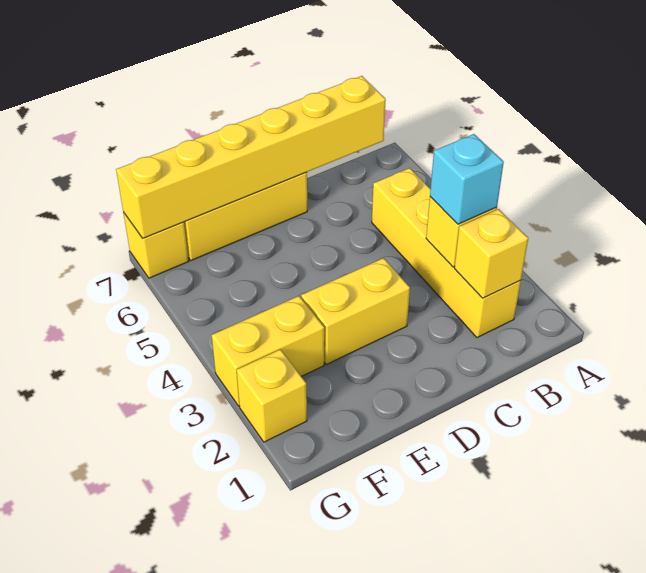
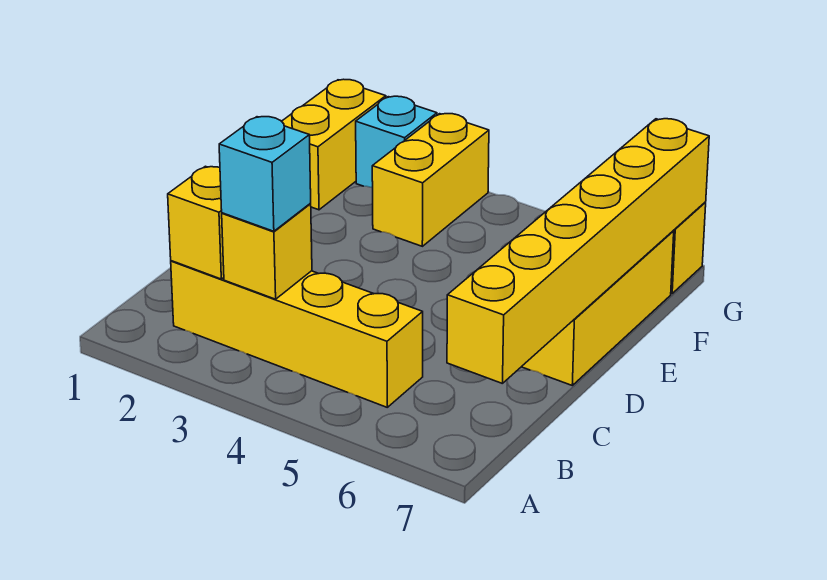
yellow brick D3:E3 level 1 -> yellow brick F1:G1 level 1
yellow brick G2 level 1 -> cyan brick G2 level 1

